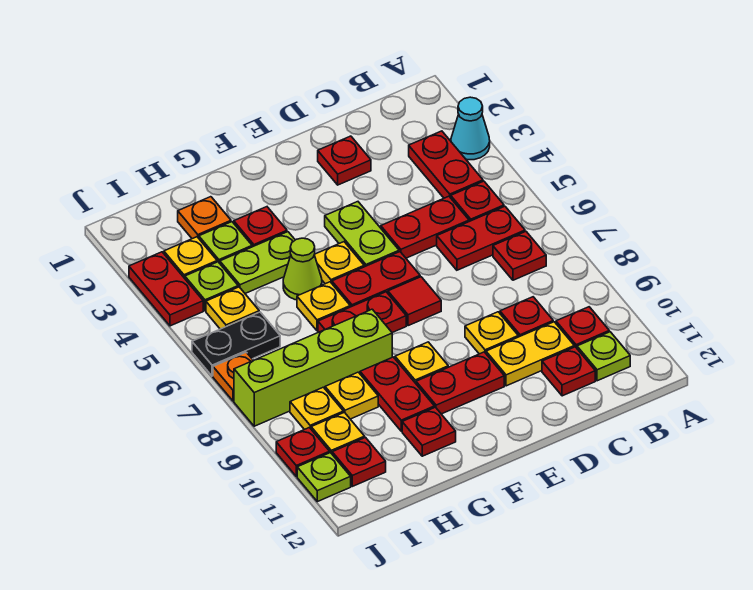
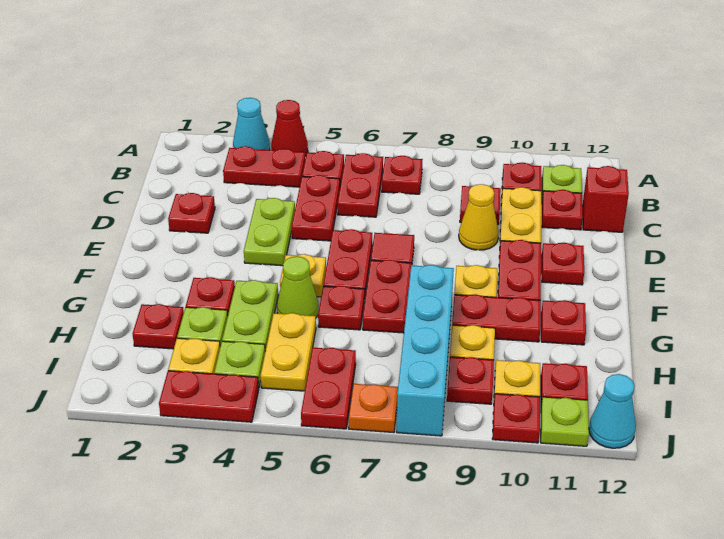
none -> red cone A4 level 1
none -> red brick C12 level 1
yellow plate D9 level 1 -> yellow cone D9 level 1
lime plate E4:E5 level 1 -> lime plate D4:E4 level 1
none -> red plate E11 level 1
yellow plate G6 level 1 -> red plate G6 level 1
lime brick G8:J8 level 1 -> cyan brick G8:J8 level 1
orange plate H2 level 1 -> red plate H2 level 1
yellow plate I5 level 1 -> yellow plate H5:I5 level 1
black plate I6:J6 level 1 -> red plate I6:J6 level 1
yellow plate I9 level 1 -> red plate I9 level 1
none -> cyan cone J12 level 1

